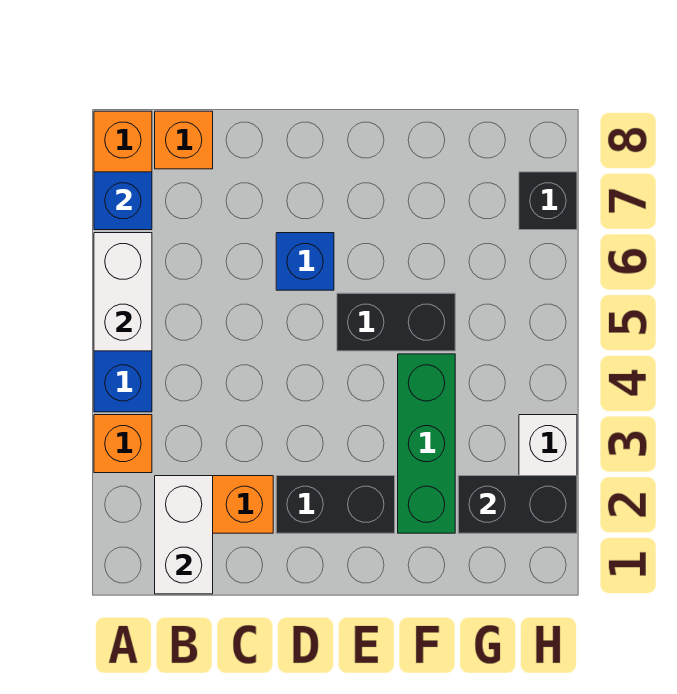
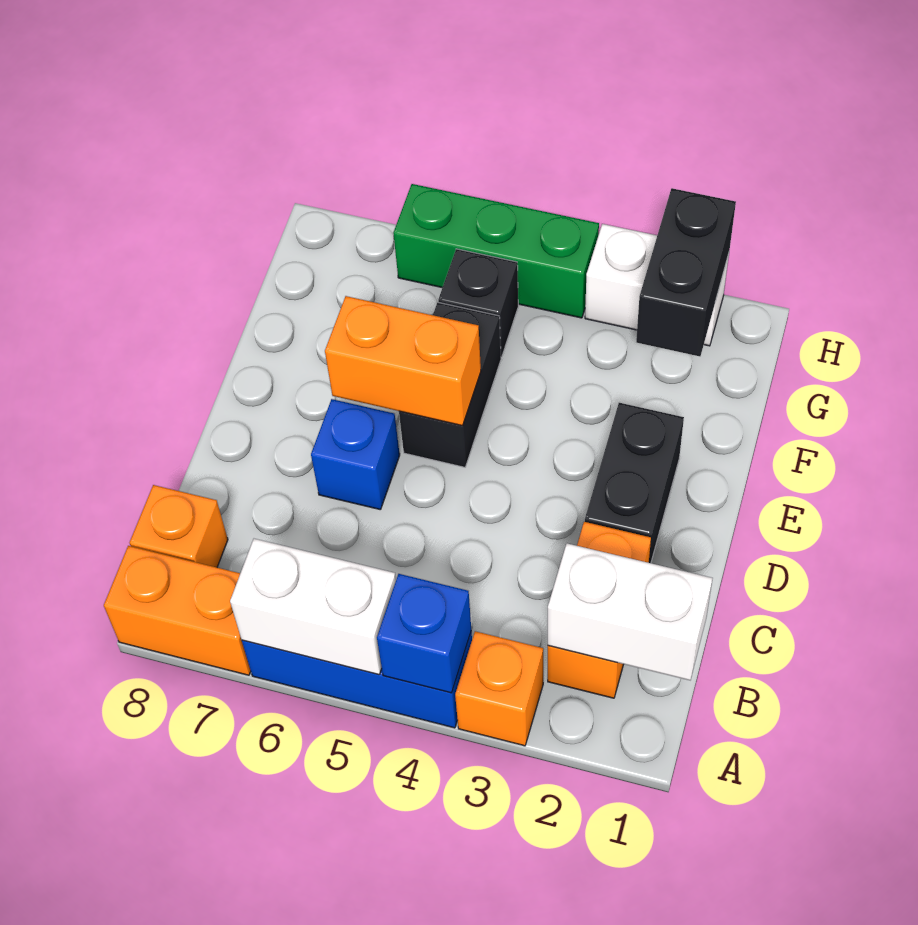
blue brick A7 level 2 -> blue brick A4 level 2
none -> orange brick E5:E6 level 2
green brick F2:F4 level 1 -> green brick H4:H6 level 1
black brick H7 level 1 -> black brick G5 level 1

